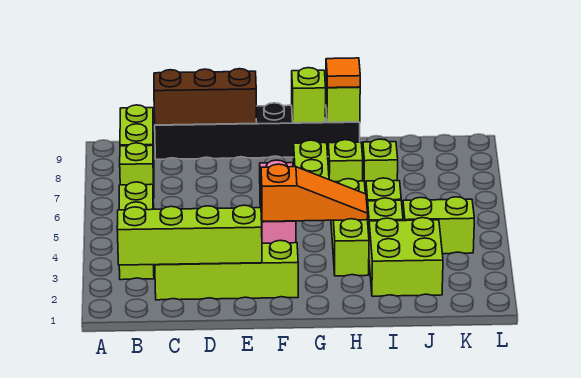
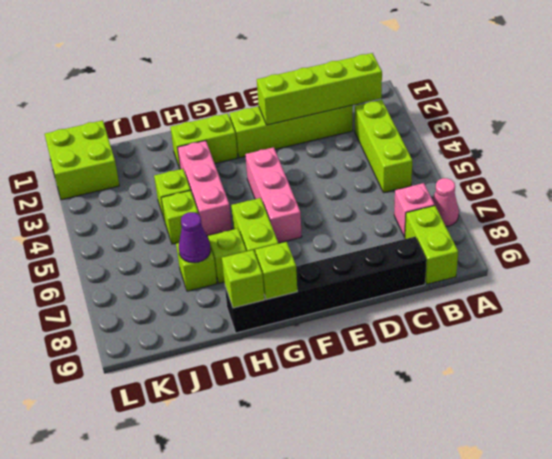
none -> pink cone A7 level 1
lime brick B7 level 1 -> pink brick B7 level 1
brown brick C9:E9 level 2 -> none
orange slope F4:H4 level 2 top F -> none
lime brick H3:H5 level 1 -> pink brick H3:H5 level 1
orange tile H9 level 3 -> none
lime brick I2:J3 level 1 -> lime brick K1:L2 level 1
none -> purple cone I7 level 2
lime brick J4:K4 level 1 -> lime brick G2:H2 level 1

